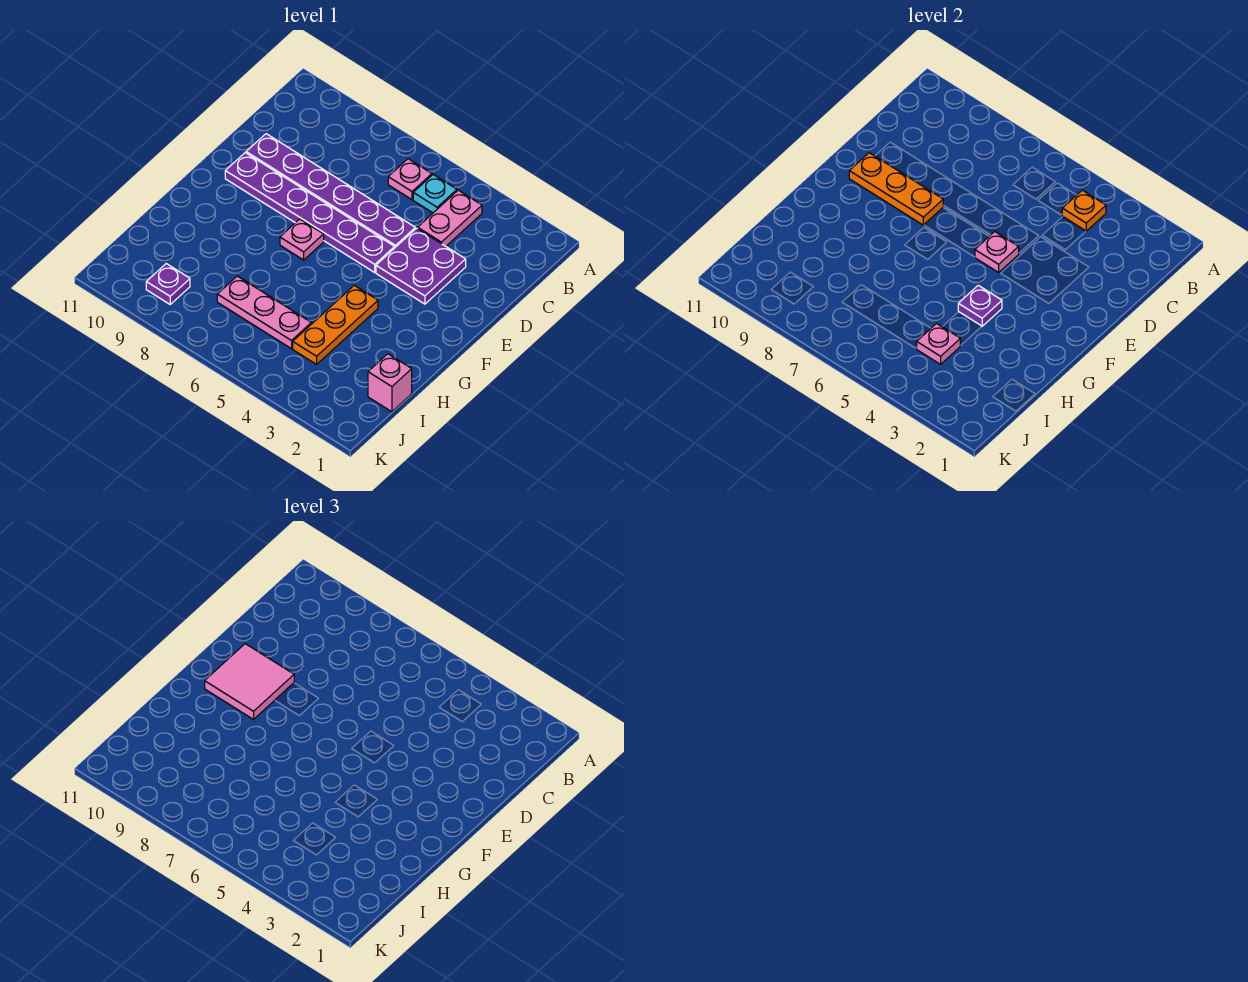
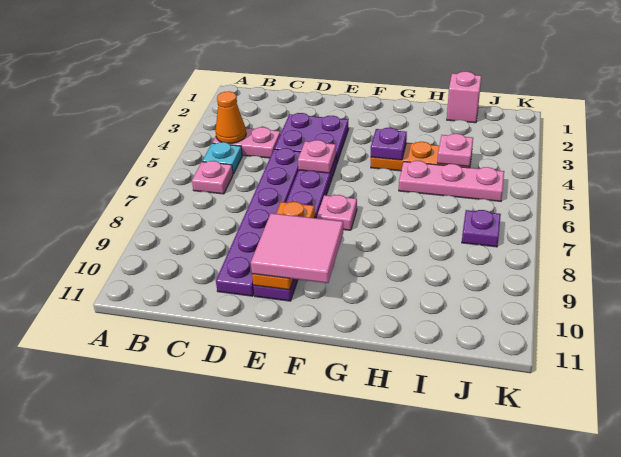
orange plate B4 level 2 -> orange cone B4 level 2
pink plate I5:I7 level 1 -> pink plate H5:J5 level 1
purple plate J9 level 1 -> purple plate J7 level 1

